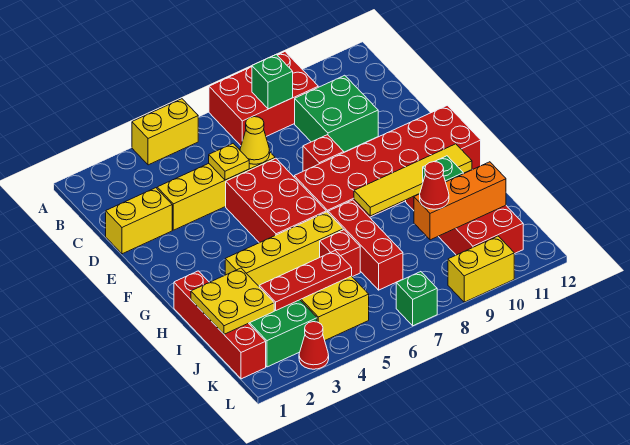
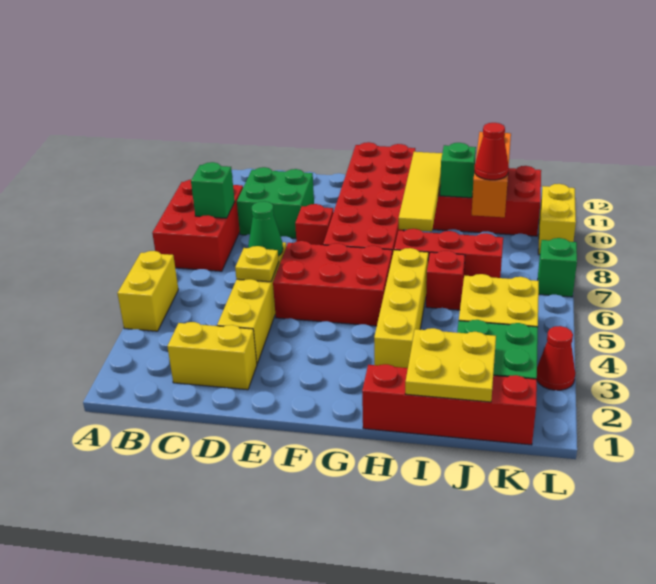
yellow brick D1:D2 level 1 -> yellow brick C2:D2 level 1
yellow cone D6 level 2 -> green cone D6 level 2
red plate J3:J5 level 2 -> none

